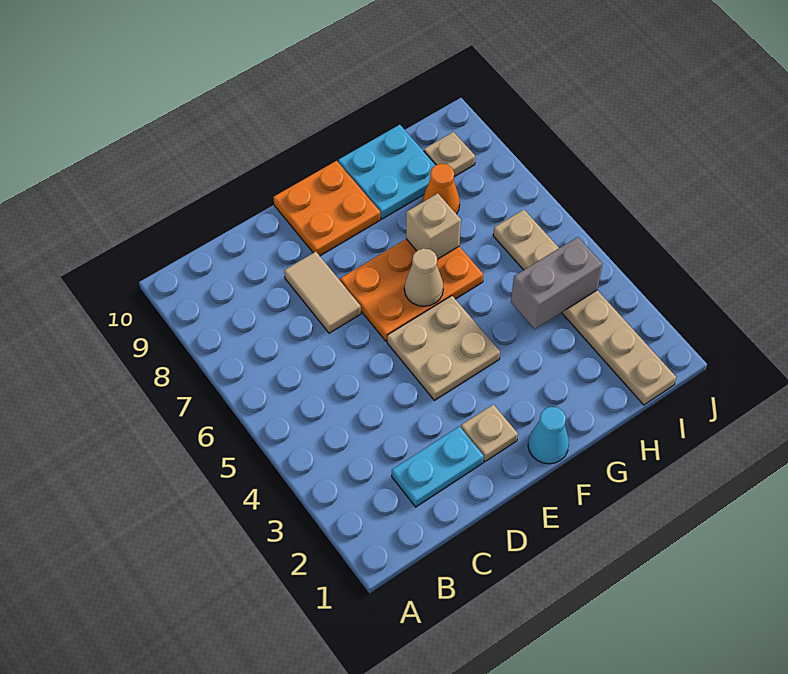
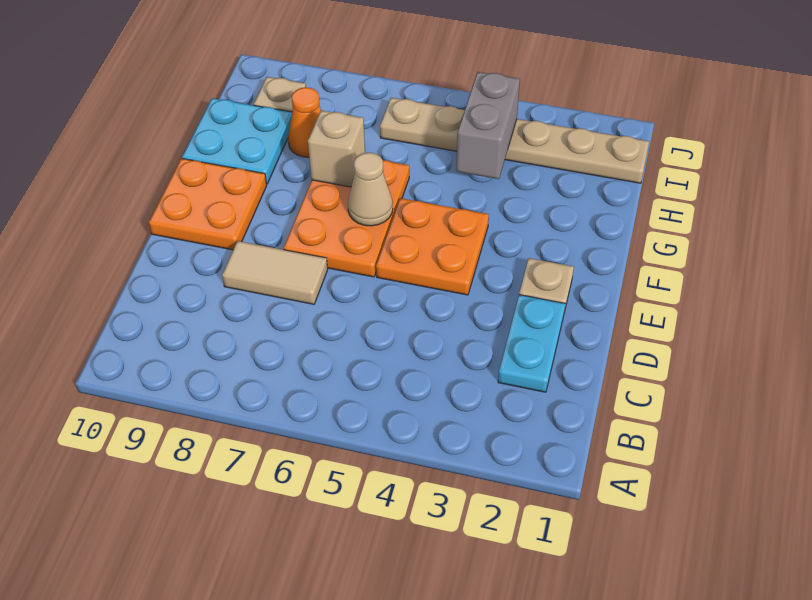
tan plate E4:F5 level 1 -> orange plate E4:F5 level 1
cyan cone F1 level 1 -> none

